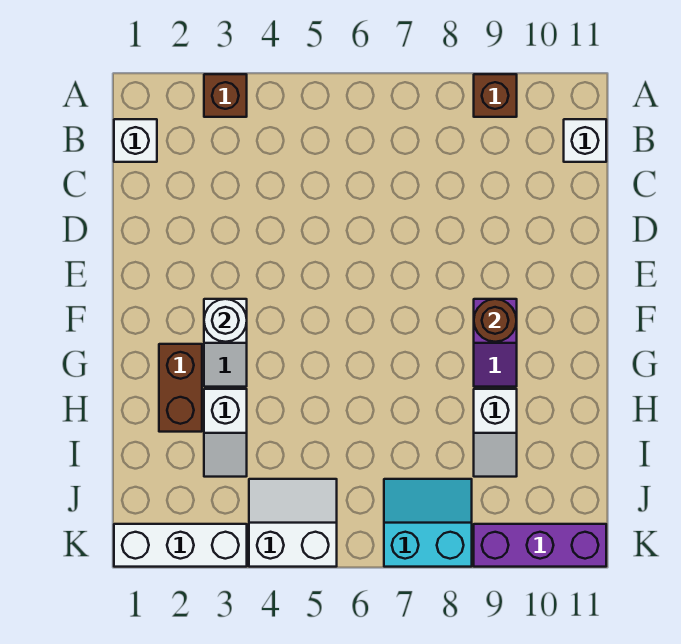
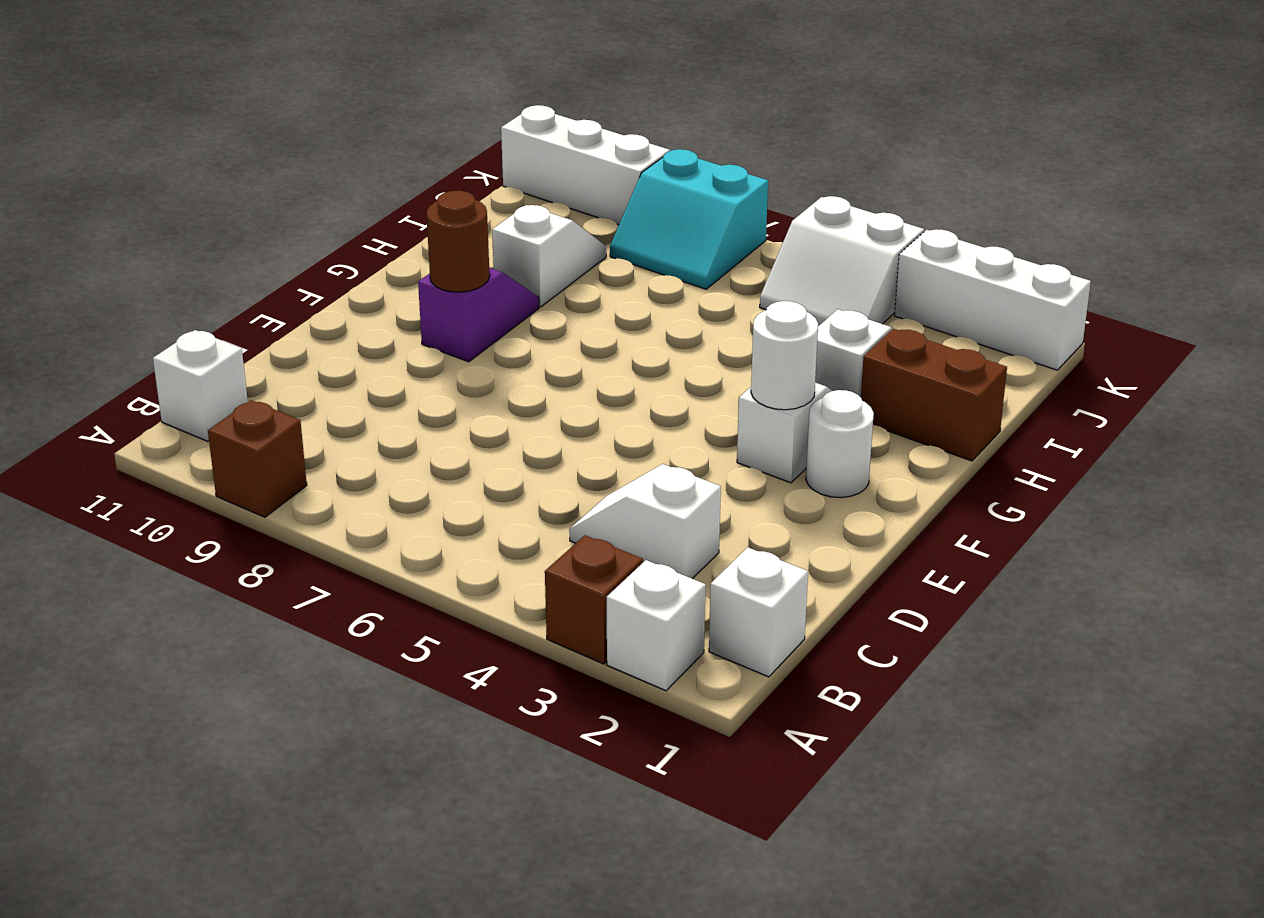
none -> white brick A2 level 1
none -> white slope C3:C4 level 1 top 3
none -> white round brick F2 level 1
brown brick G2:H2 level 1 -> brown brick H1:H2 level 1
purple brick K9:K11 level 1 -> white brick K9:K11 level 1

